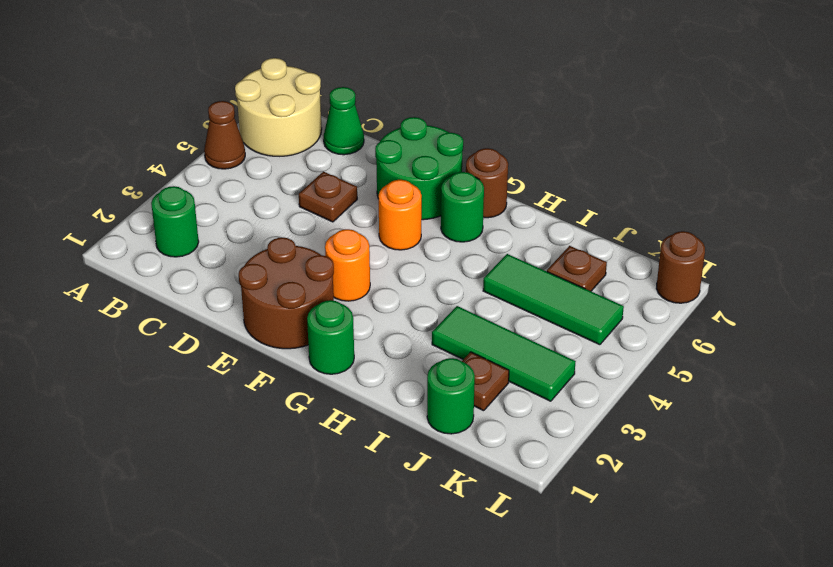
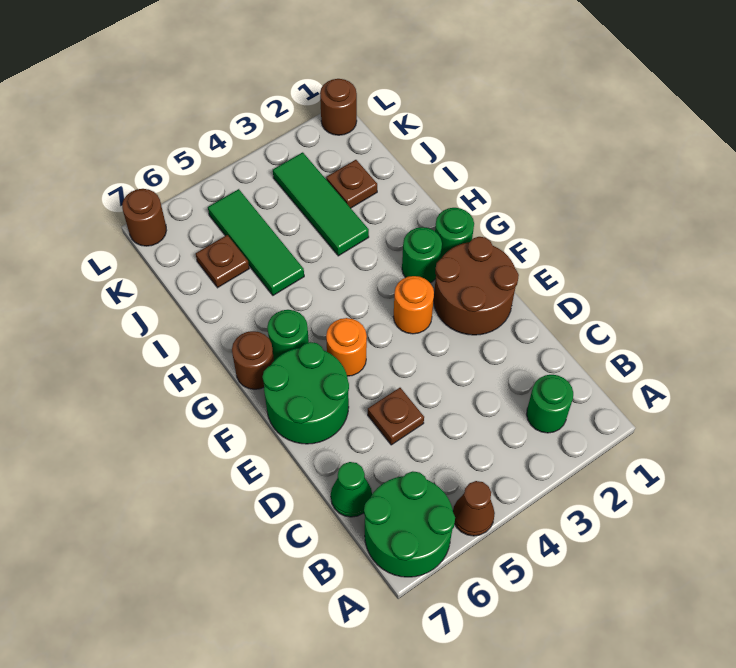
tan round brick A6:B7 level 1 -> green round brick A6:B7 level 1
green round brick J1 level 1 -> green round brick G2 level 1
none -> brown round brick L1 level 1

